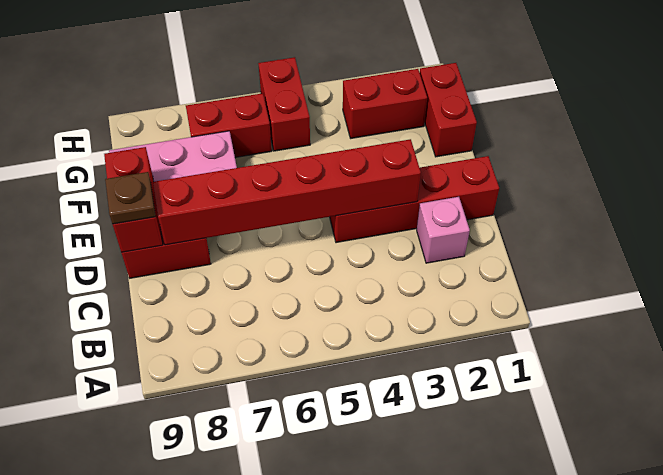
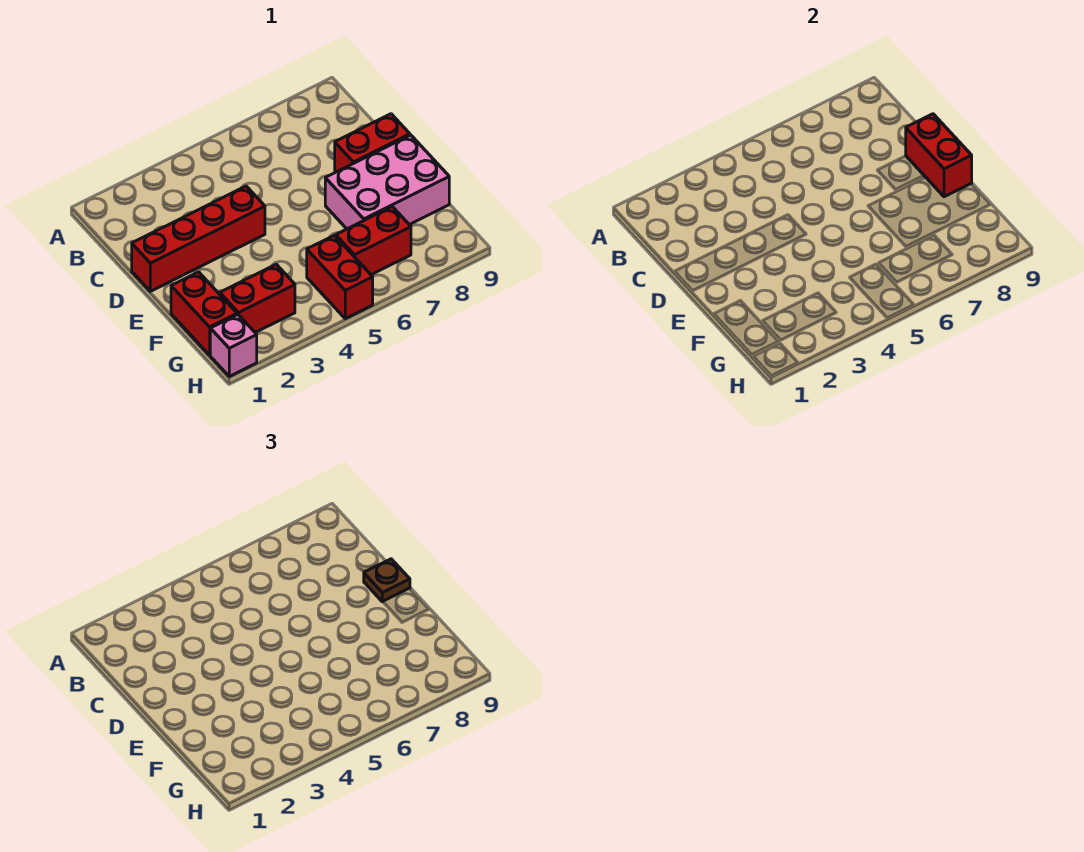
pink brick C2 level 1 -> pink brick H1 level 1
red brick D3:D8 level 2 -> none

